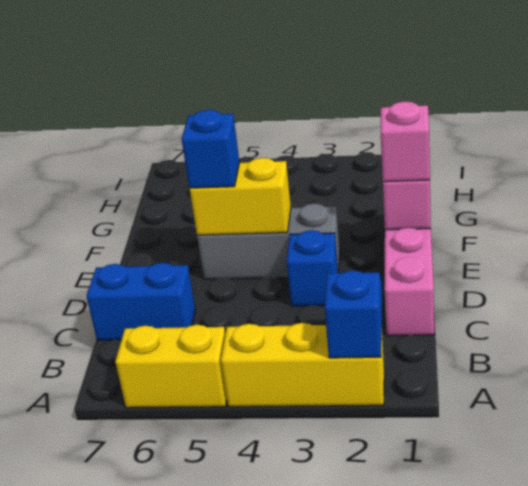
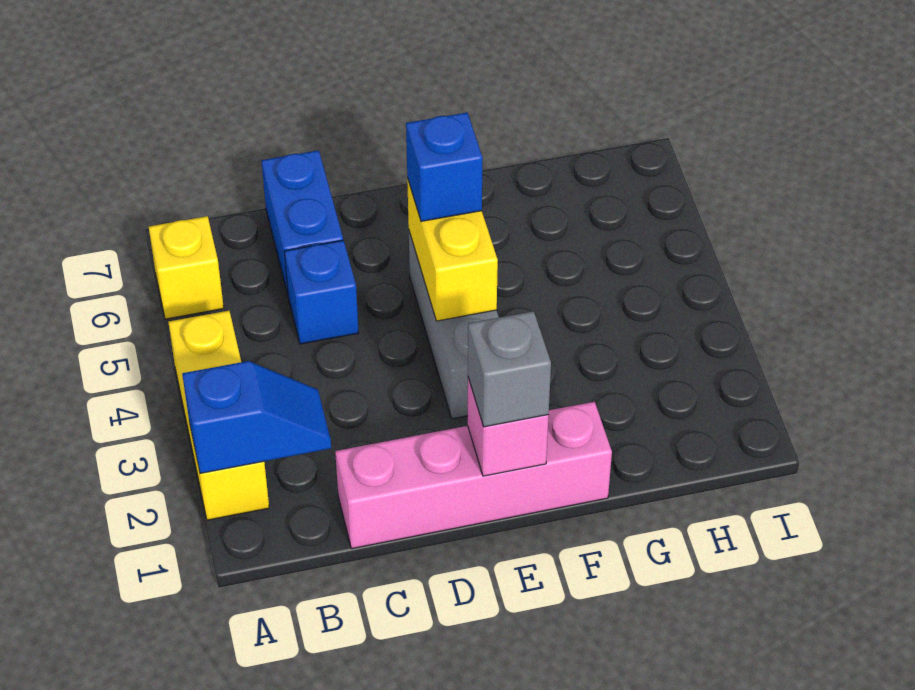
yellow brick A5:A6 level 1 -> yellow brick A6 level 1
blue brick D3 level 1 -> blue brick C5 level 1
pink brick E1 level 3 -> grey brick E1 level 3

